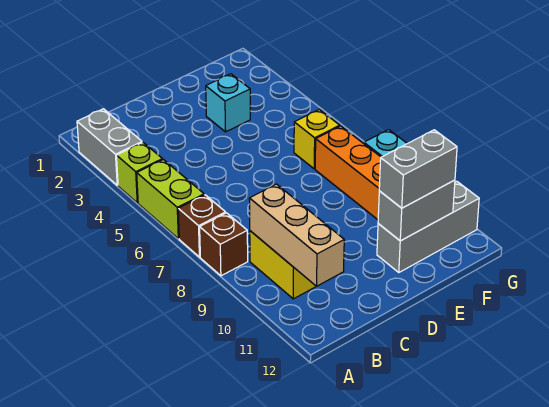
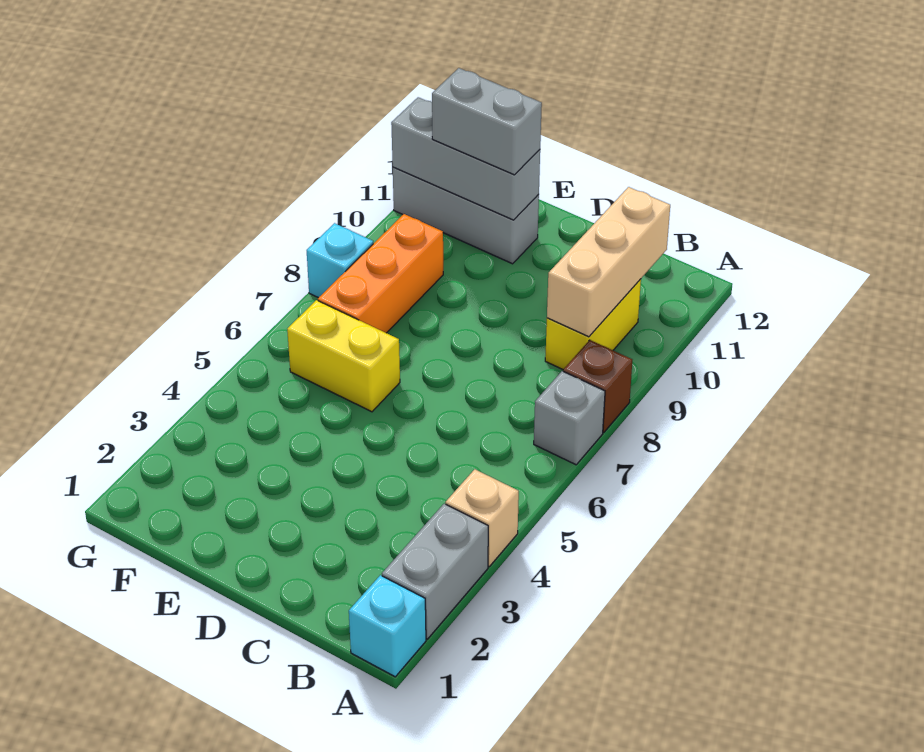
lime brick A4 level 1 -> tan brick A4 level 1
lime brick A5:A6 level 1 -> none
brown brick A7 level 1 -> grey brick A7 level 1
cyan brick E3 level 1 -> cyan brick A1 level 1
grey brick E11:F11 level 2 -> grey brick E11:G11 level 2
yellow brick F6 level 1 -> yellow brick E6:F6 level 1

